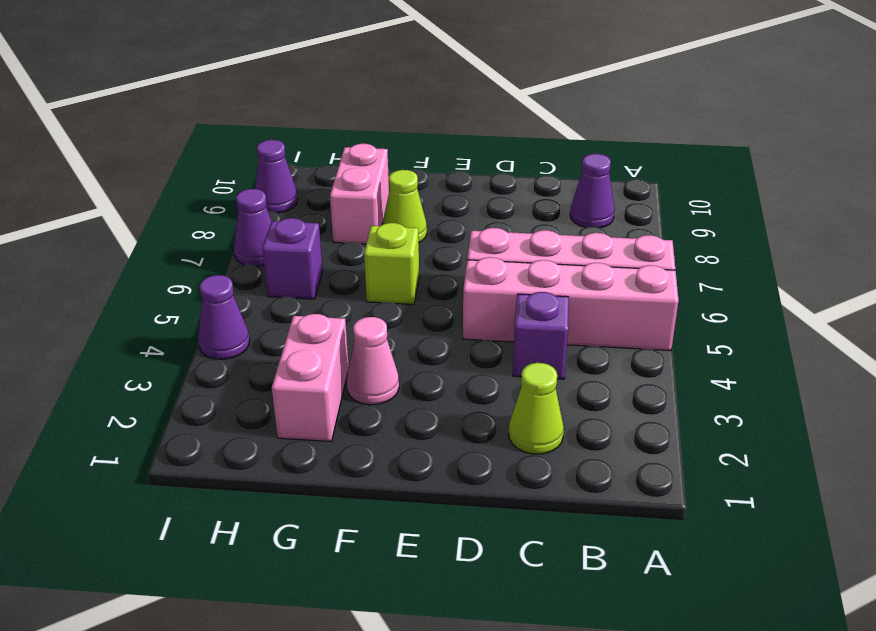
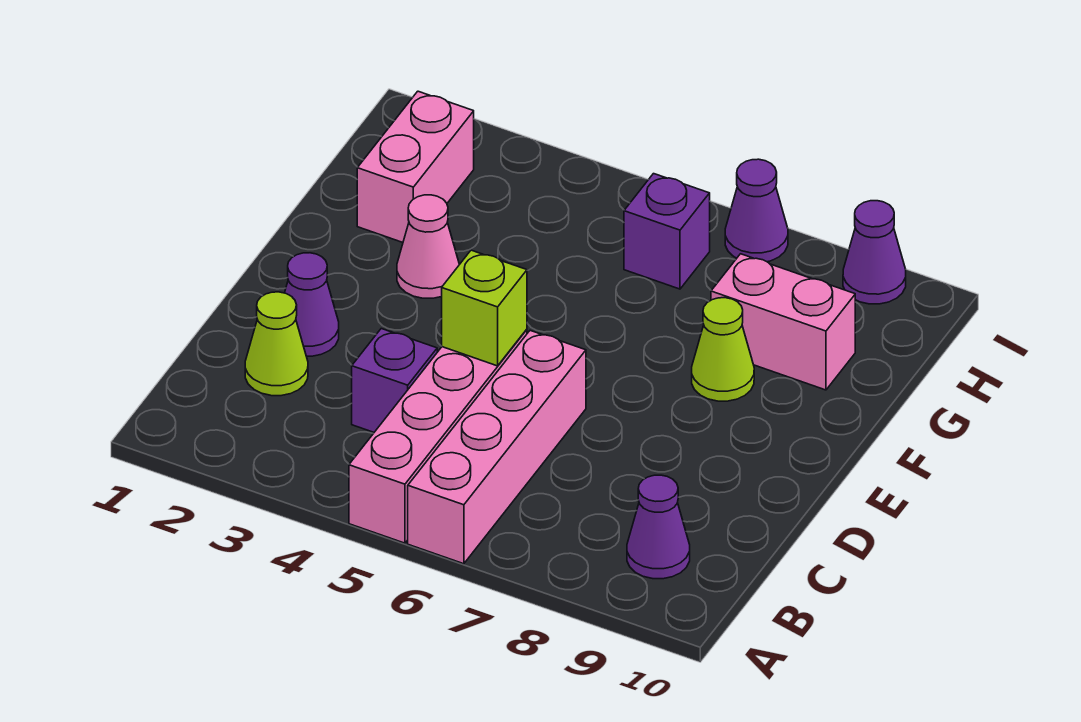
lime brick F6 level 1 -> lime brick D5 level 2
pink brick G2:G3 level 1 -> pink brick G2:H2 level 1
purple cone I4 level 1 -> purple cone D2 level 1

